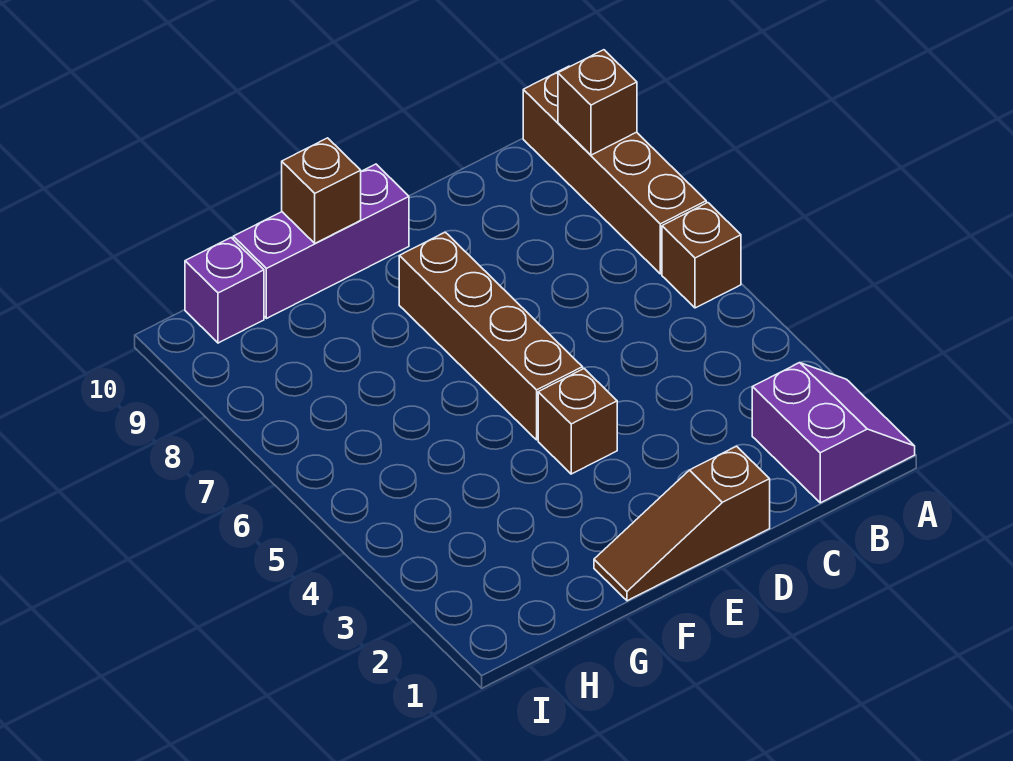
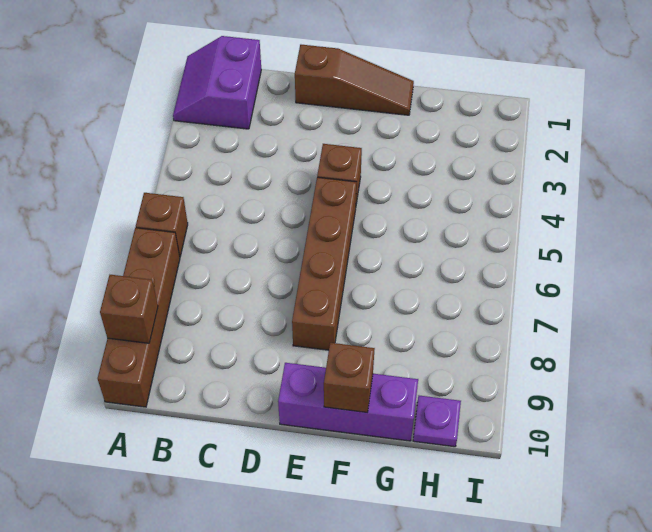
purple brick H10 level 1 -> purple plate H10 level 1

